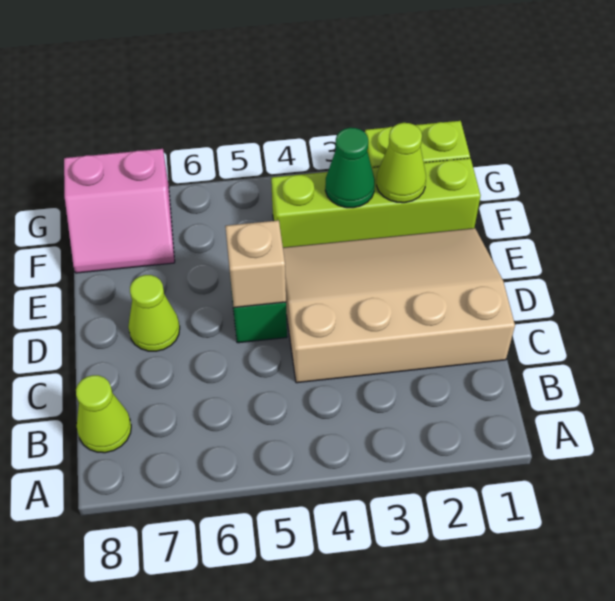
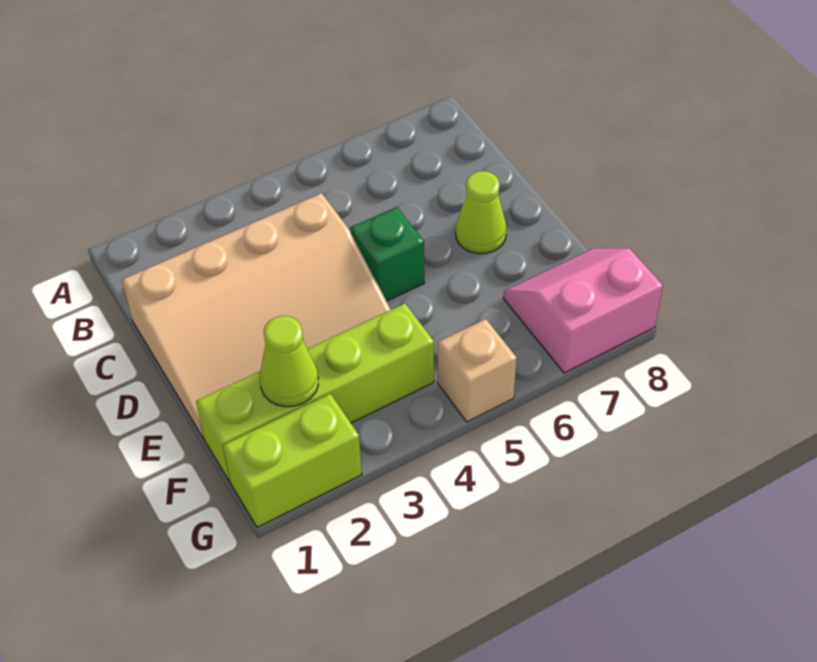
lime cone B8 level 1 -> none
tan brick D5 level 2 -> tan brick G5 level 1
green cone F3 level 2 -> none

